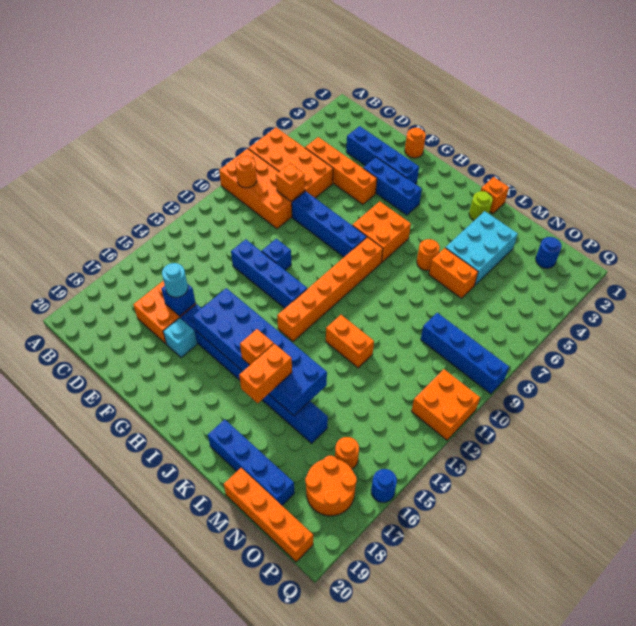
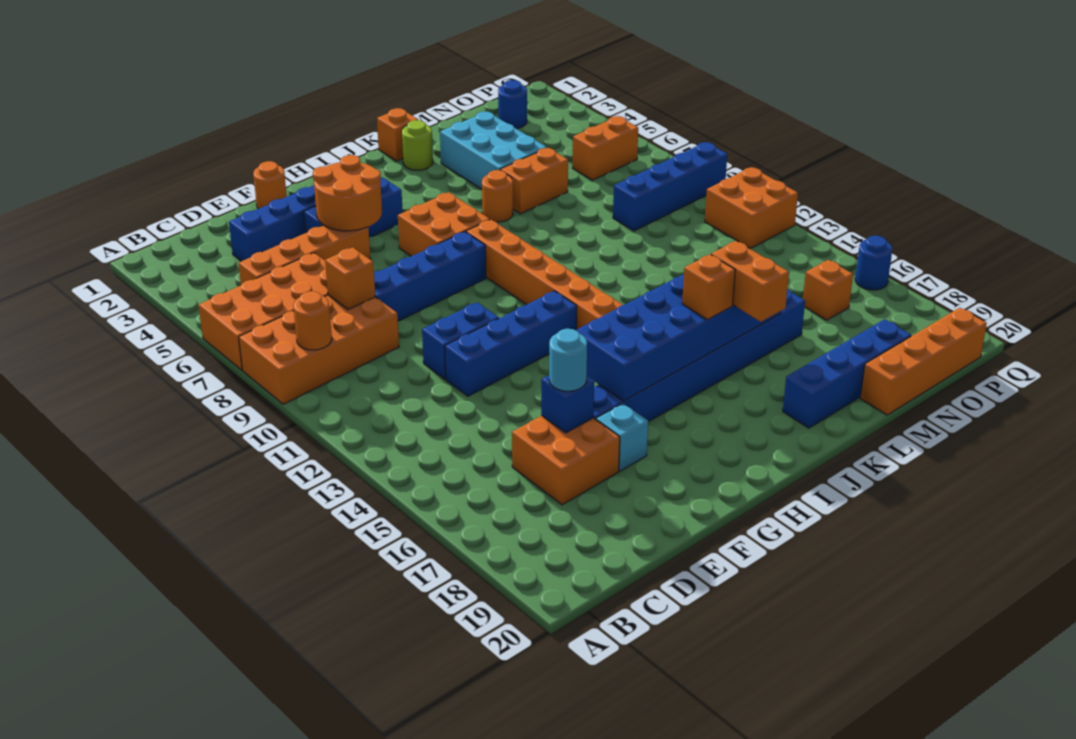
blue brick F11 level 1 -> blue brick E11:F11 level 1
orange brick K12:L12 level 1 -> orange brick O6:P6 level 1
orange round brick O16 level 1 -> orange brick O16 level 1
orange round brick O17:P18 level 1 -> orange round brick F4:G5 level 2

